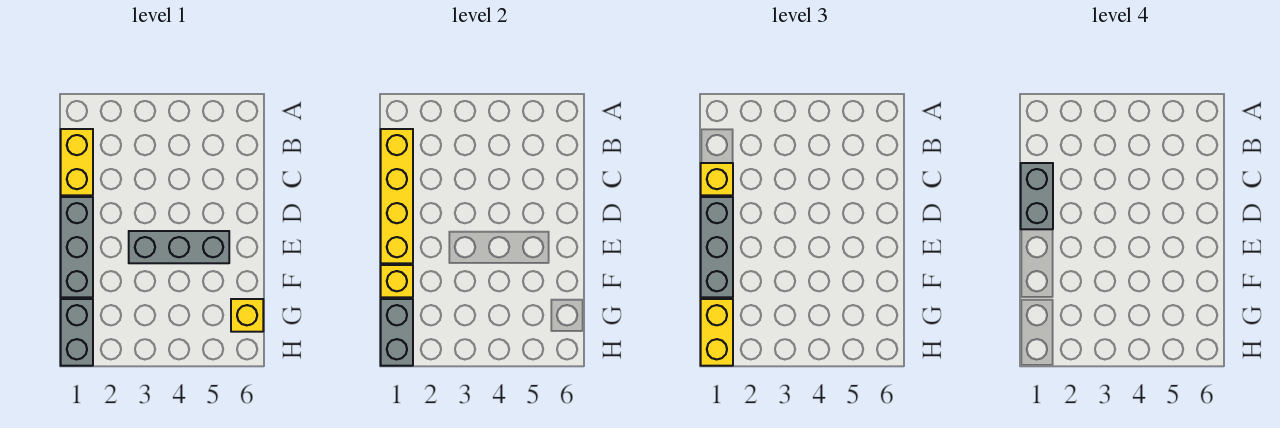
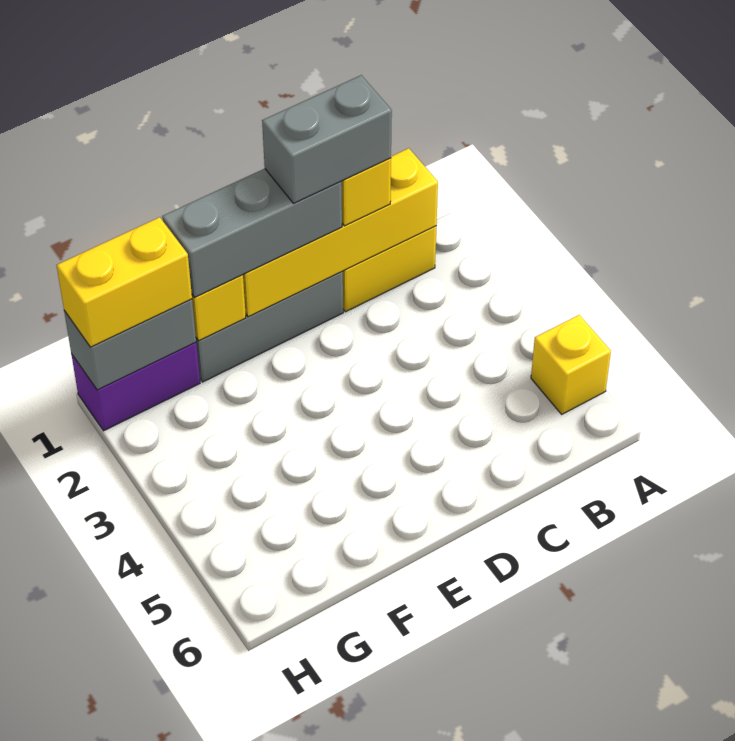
grey brick E3:E5 level 1 -> none
grey brick G1:H1 level 1 -> purple brick G1:H1 level 1
yellow brick G6 level 1 -> yellow brick A5 level 1

